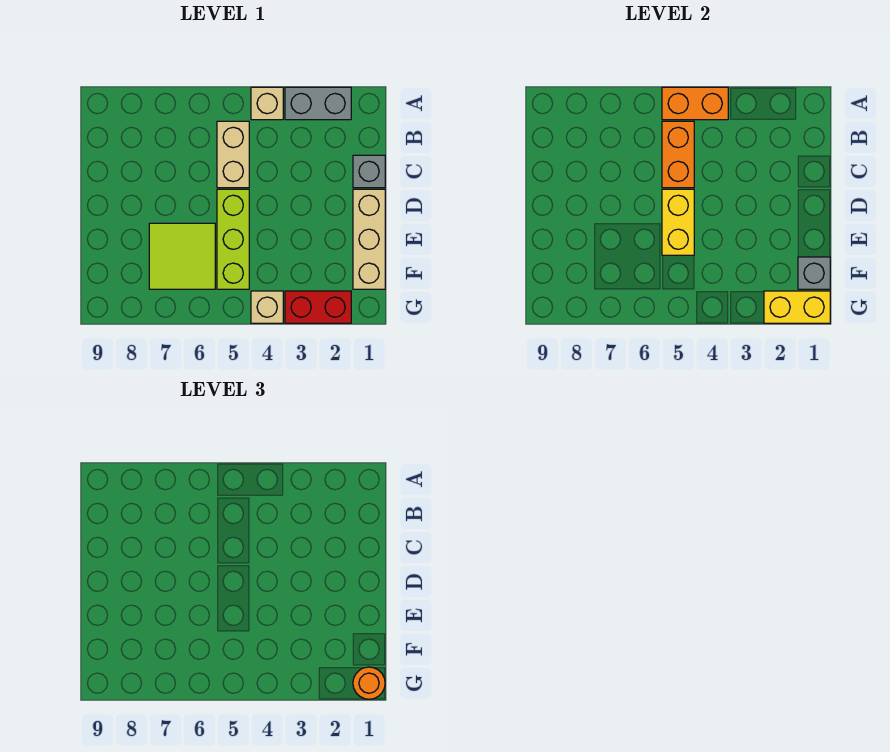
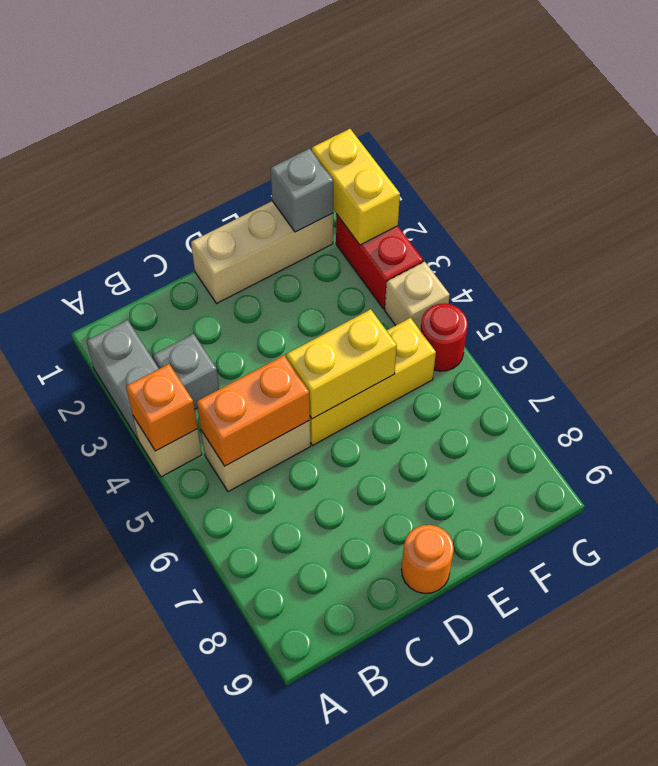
orange brick A4:A5 level 2 -> orange brick A4 level 2
grey brick C1 level 1 -> grey brick B3 level 1
lime brick D5:F5 level 1 -> yellow brick D5:F5 level 1
lime tile E6:F7 level 1 -> none
orange round brick G1 level 3 -> orange round brick D9 level 1
none -> red round brick G5 level 1

